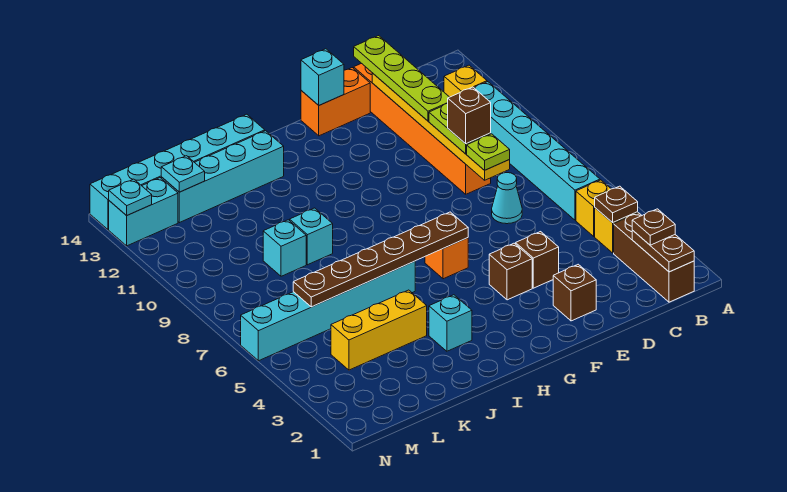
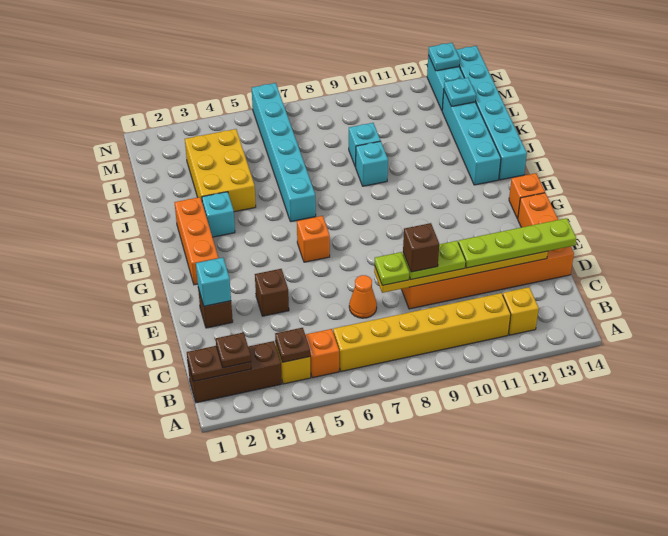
yellow brick B5 level 1 -> orange brick B5 level 1
cyan brick B6:B11 level 1 -> yellow brick B6:B11 level 1
cyan cone D7 level 1 -> orange cone D7 level 1
brown brick F4 level 1 -> none
cyan brick F14 level 2 -> cyan brick E2 level 2
none -> orange brick G2:I2 level 1
brown plate G6:L6 level 2 -> none
none -> orange brick G14 level 1
yellow brick J4:L4 level 1 -> yellow brick J3:L4 level 1

